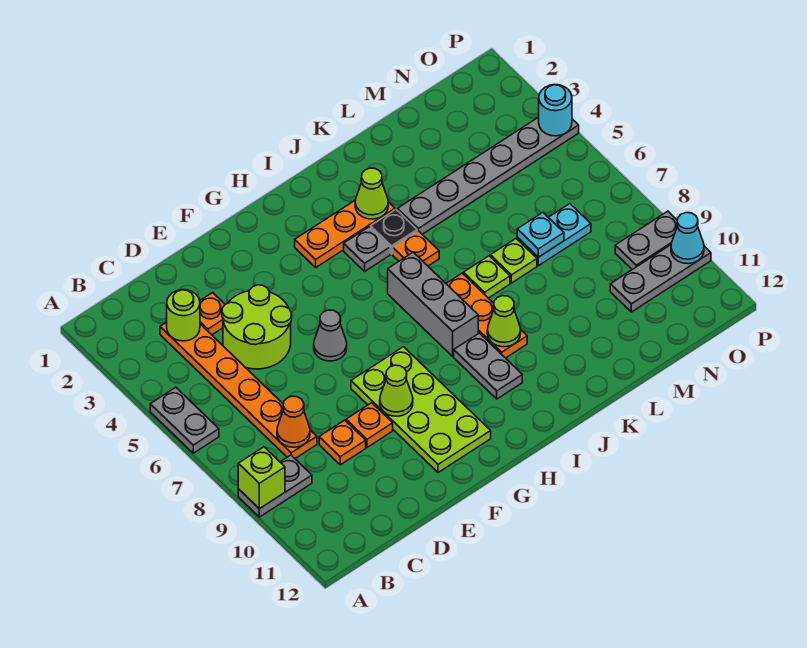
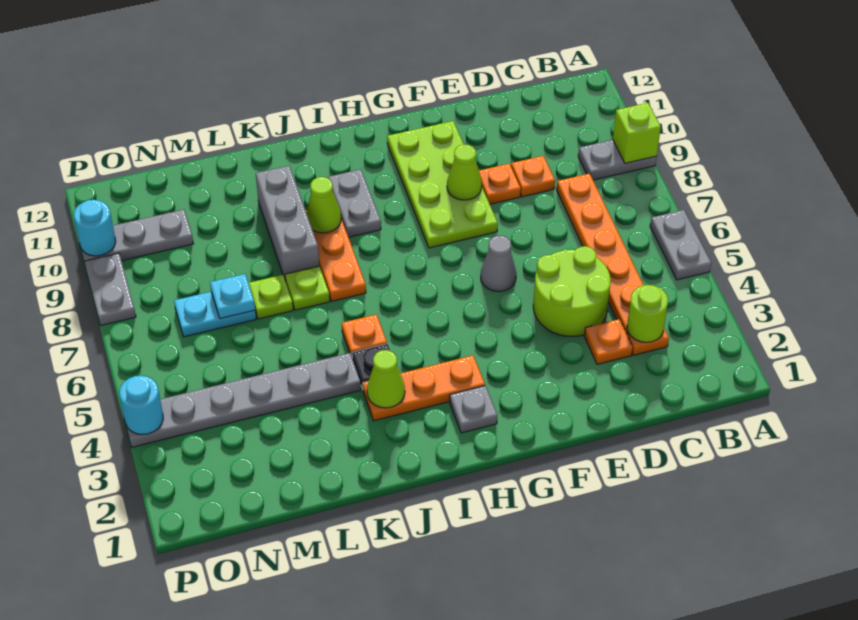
orange cone C8 level 2 -> none
grey plate I4 level 1 -> grey plate H2 level 1
grey brick I6:I8 level 1 -> grey brick K8:K10 level 1
grey plate O9:P9 level 1 -> grey plate P8:P9 level 1
cyan cone P10 level 2 -> cyan round brick P10 level 2

